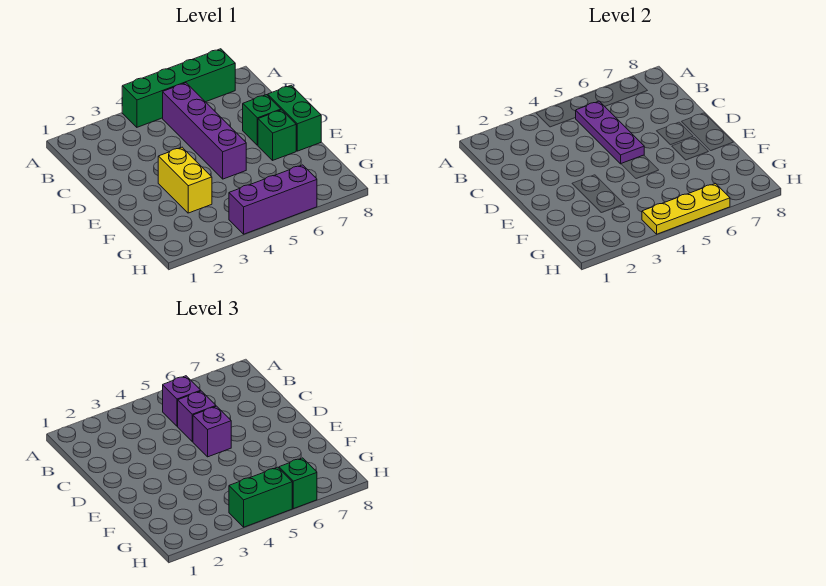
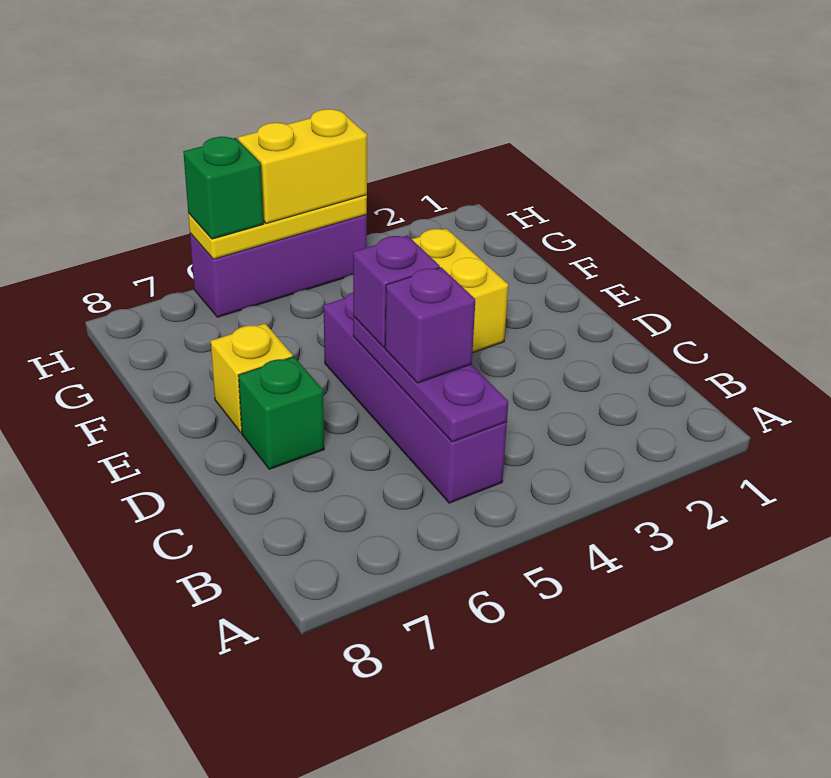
green brick A4:A7 level 1 -> none
purple brick B5 level 3 -> none
green brick D8:E8 level 1 -> none
green brick E7 level 1 -> yellow brick E7 level 1
green brick H4:H5 level 3 -> yellow brick H4:H5 level 3

